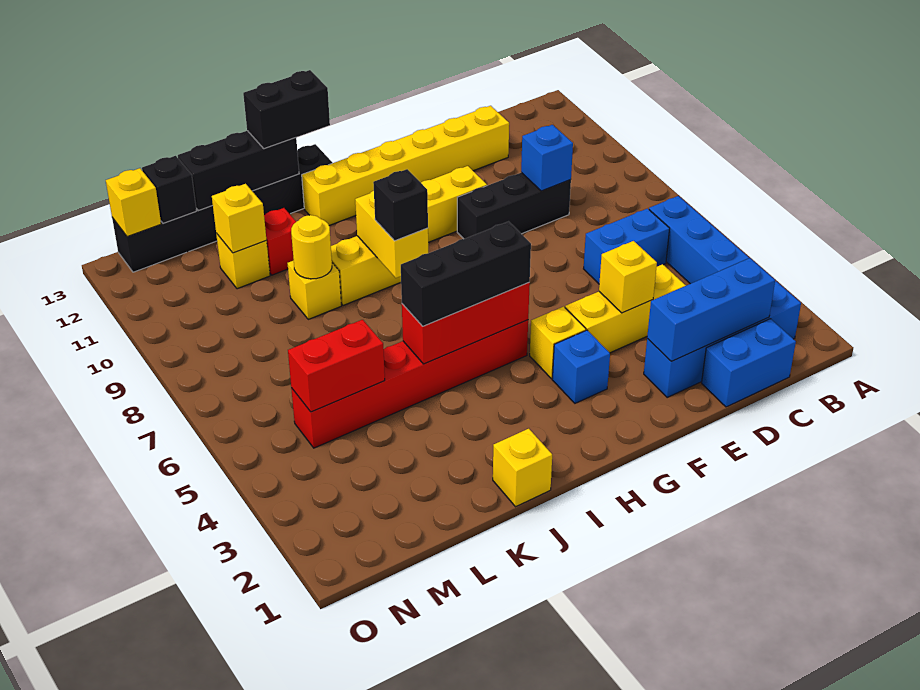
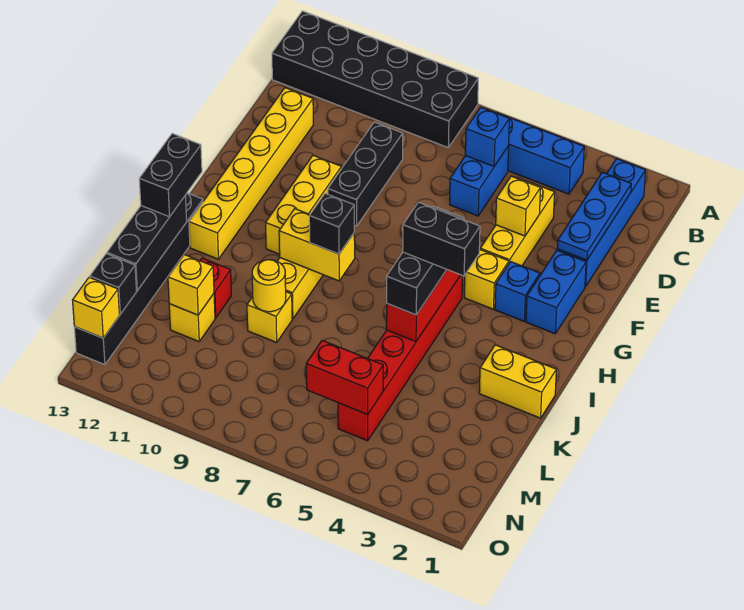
none -> black brick A8:B13 level 1
blue brick C1:D1 level 1 -> blue brick F2:G2 level 1
blue brick C2:E2 level 2 -> blue plate C2:E2 level 2
blue brick D9 level 2 -> blue brick C6 level 2
none -> black brick I4:I5 level 4
yellow brick J1 level 1 -> yellow brick J1:J2 level 1
red brick L5:M5 level 2 -> red brick M5:M6 level 2

